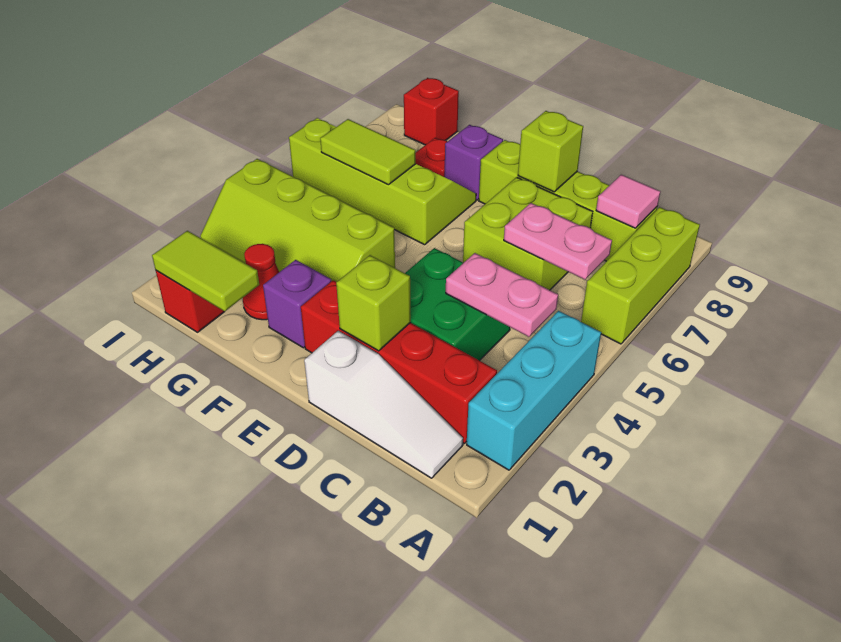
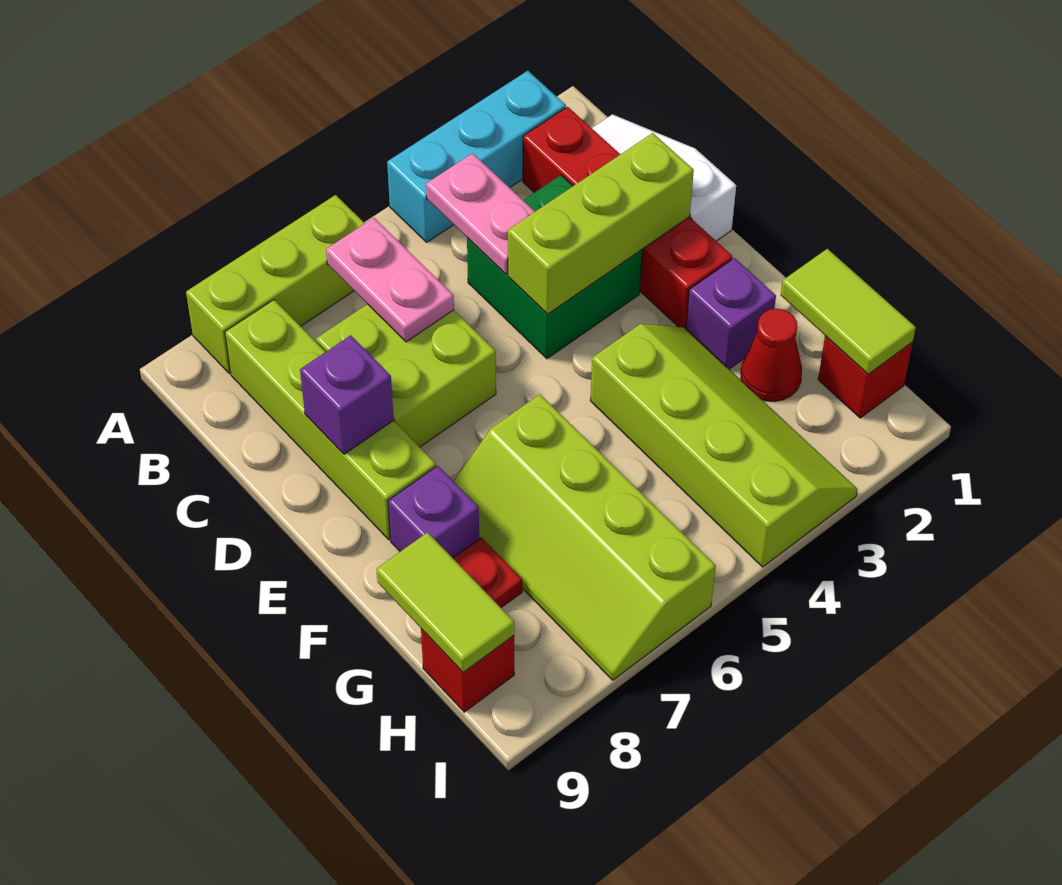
pink tile B8 level 2 -> none
lime brick D2 level 2 -> lime brick D2:D4 level 2
lime brick D8 level 2 -> purple brick D8 level 2
lime tile G6:H6 level 2 -> lime tile G9:H9 level 2

